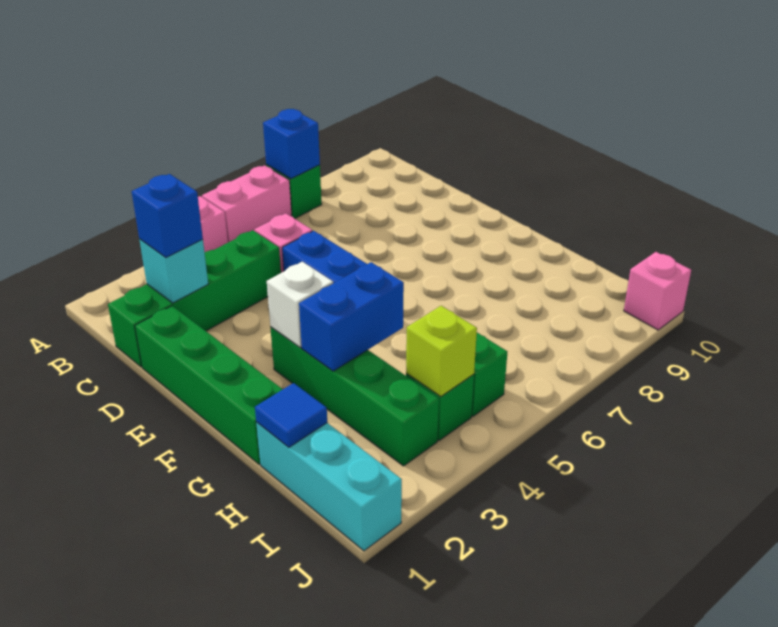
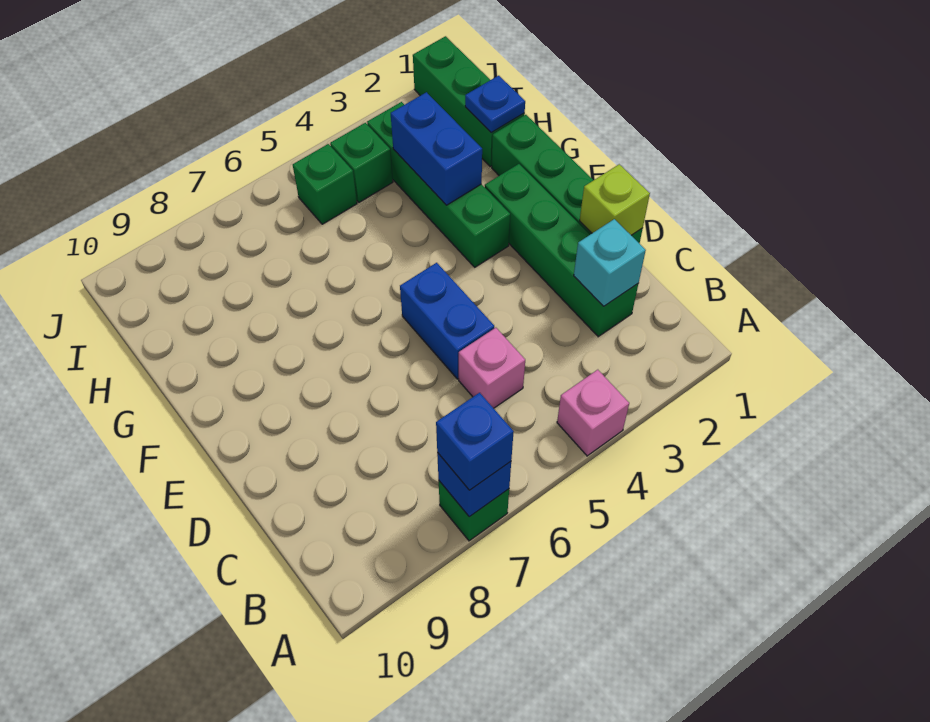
pink brick A5:A6 level 1 -> none
green brick C1:C4 level 1 -> green brick C2:F2 level 1
blue brick C2 level 3 -> blue brick A7 level 3
white brick F3 level 2 -> none
blue brick G3:G4 level 2 -> blue brick G3:H3 level 2
cyan brick H1:J1 level 1 -> green brick H1:J1 level 1
blue tile H1 level 2 -> blue plate H1 level 2
lime brick I4 level 2 -> lime brick D1 level 2
pink brick J10 level 1 -> none

